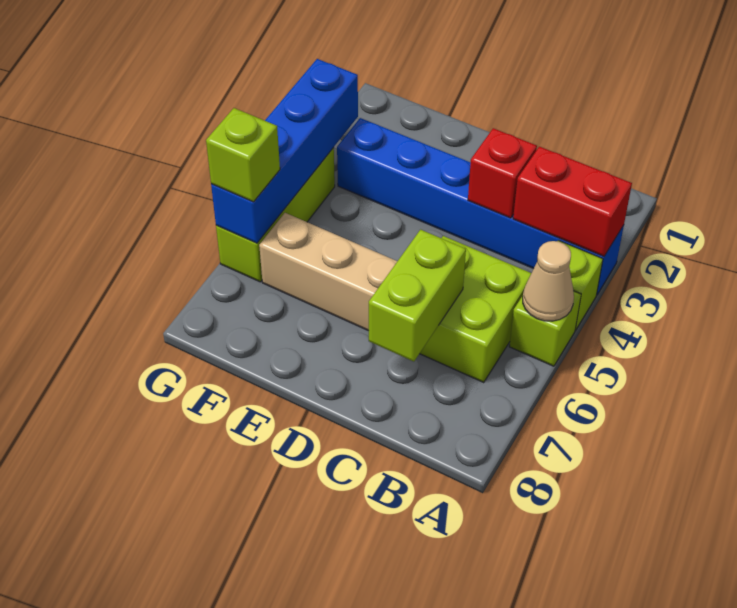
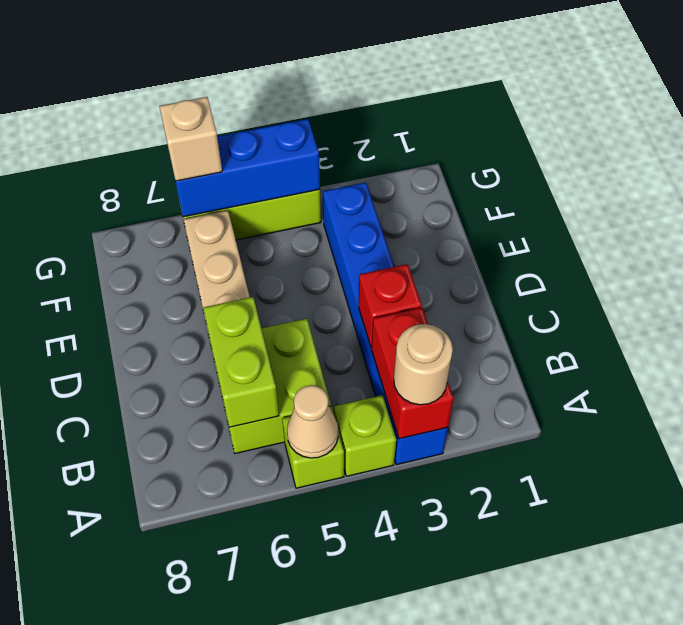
none -> tan round brick A3 level 3
lime brick C6:C7 level 2 -> lime brick B6:C6 level 2
blue brick G3:G6 level 2 -> blue brick G4:G6 level 2
lime brick G6 level 3 -> tan brick G6 level 3

